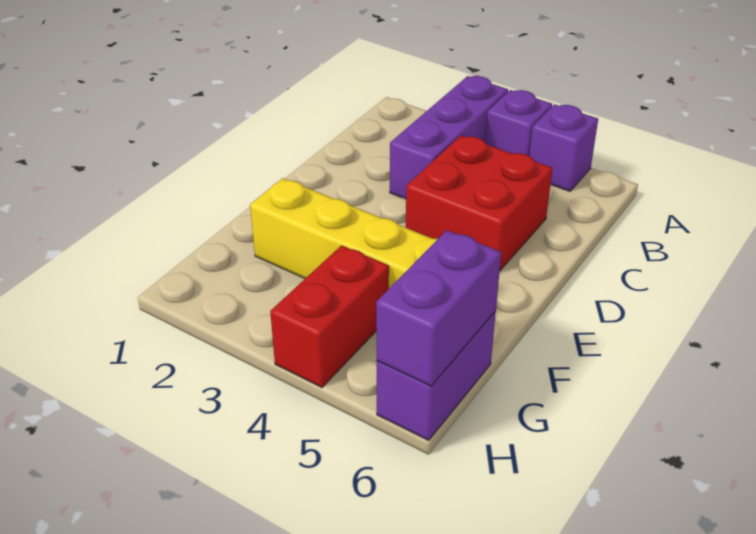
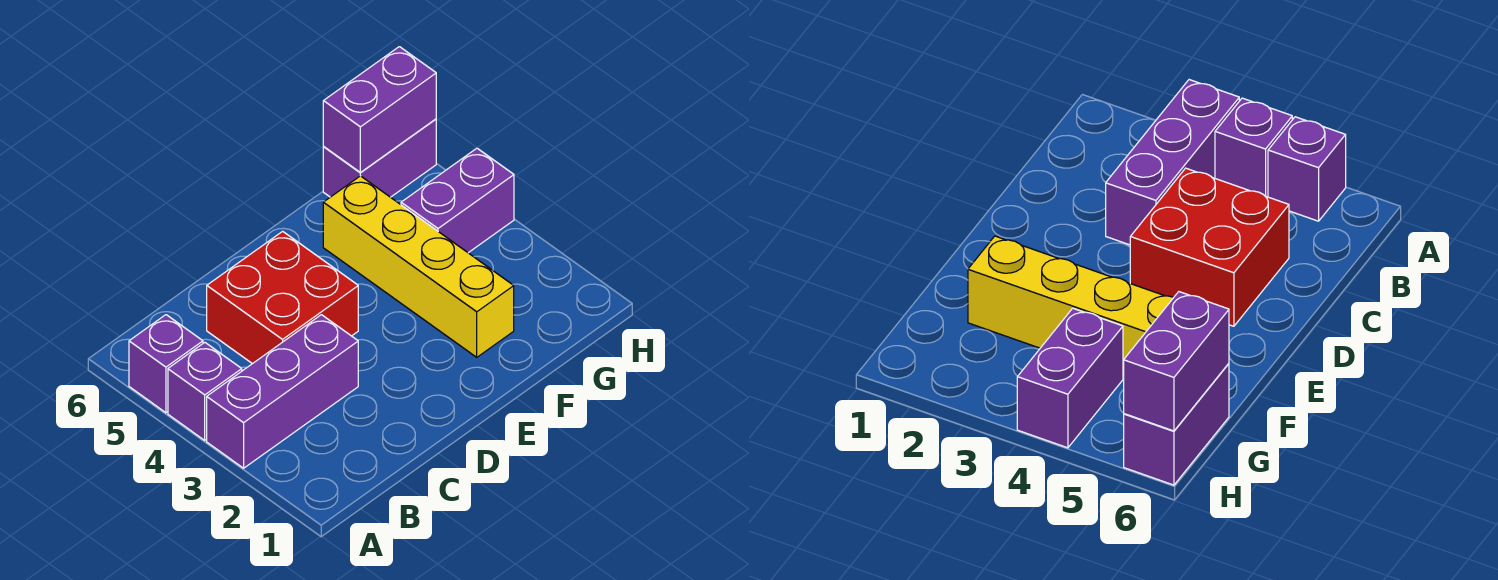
red brick G4:H4 level 1 -> purple brick G4:H4 level 1

